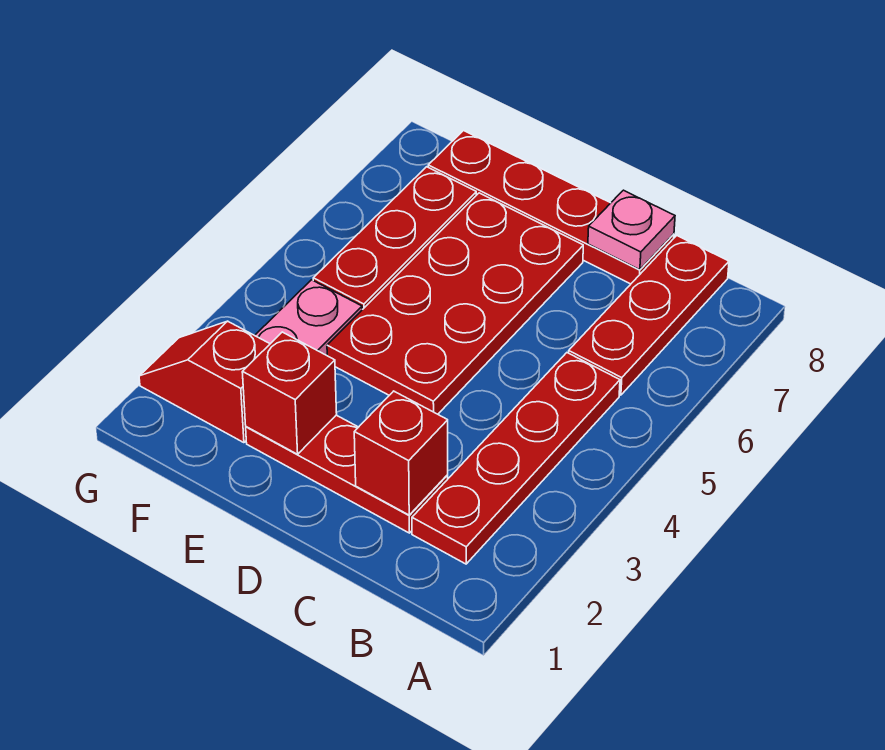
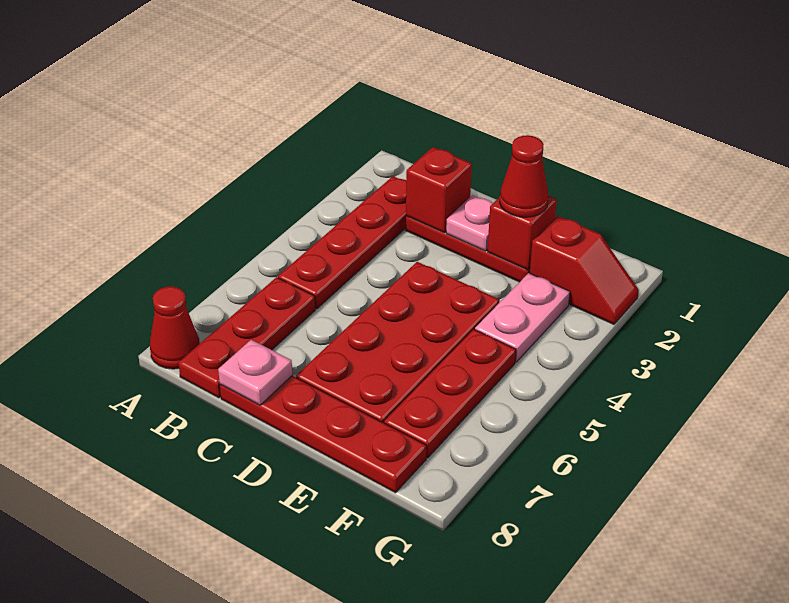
none -> red cone A8 level 1
none -> pink plate D2 level 2
none -> red cone E2 level 3

